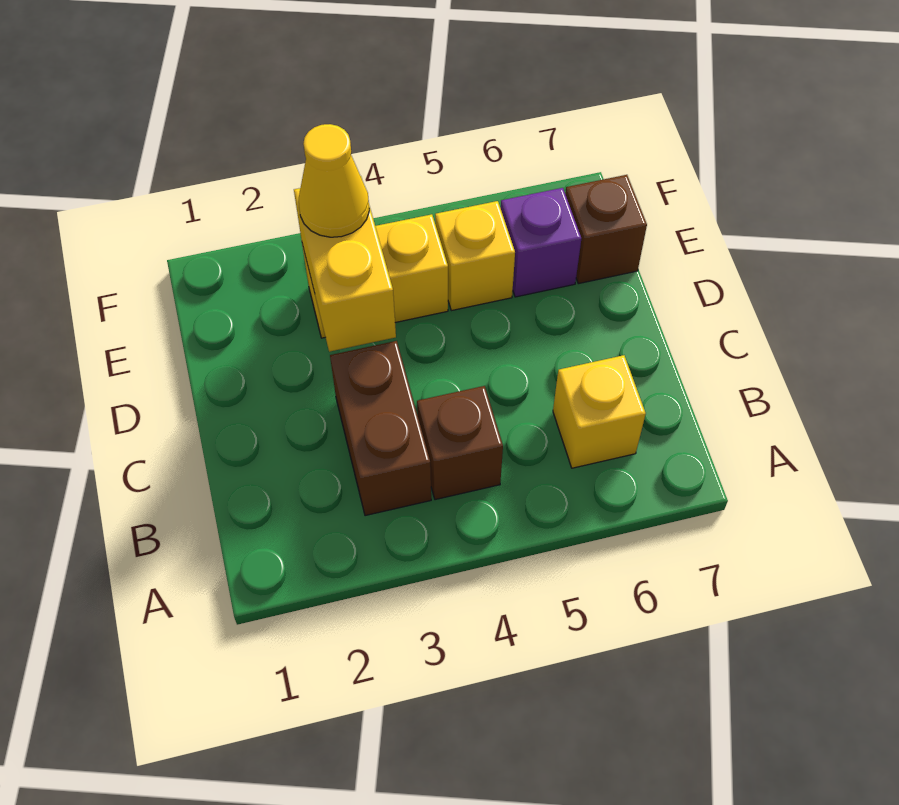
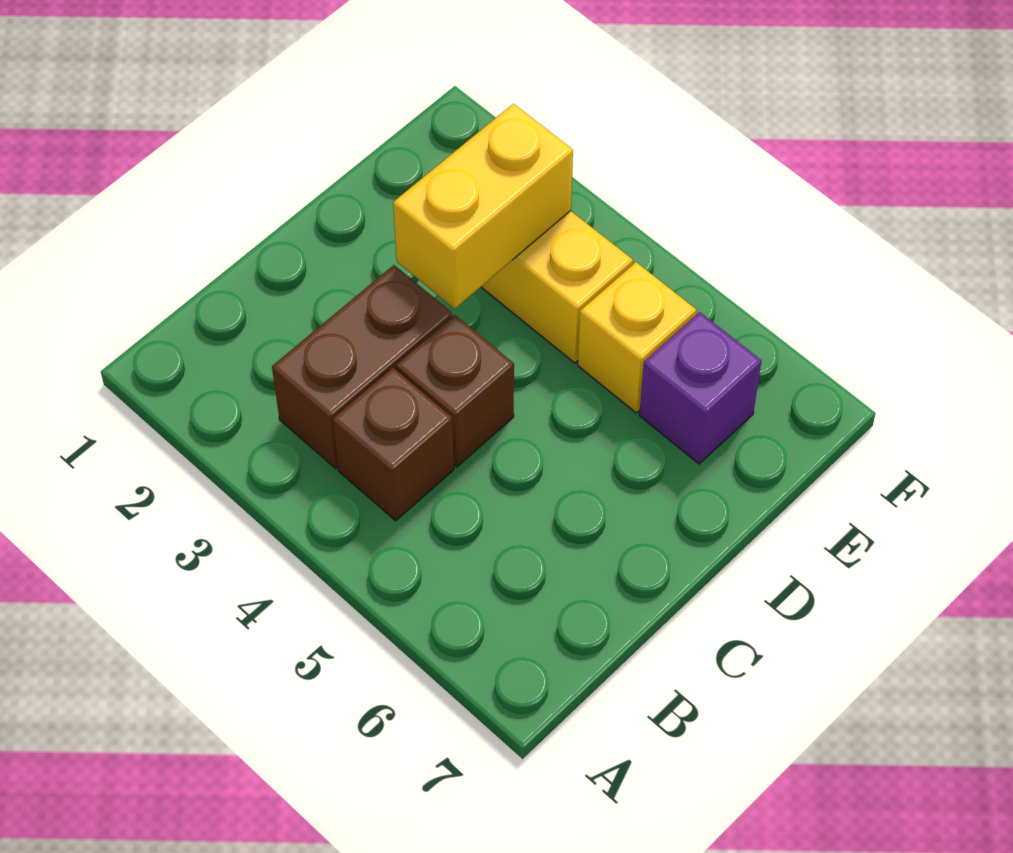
yellow brick B6 level 1 -> none
yellow cone E3 level 3 -> none
brown brick E7 level 1 -> brown brick C4 level 1

